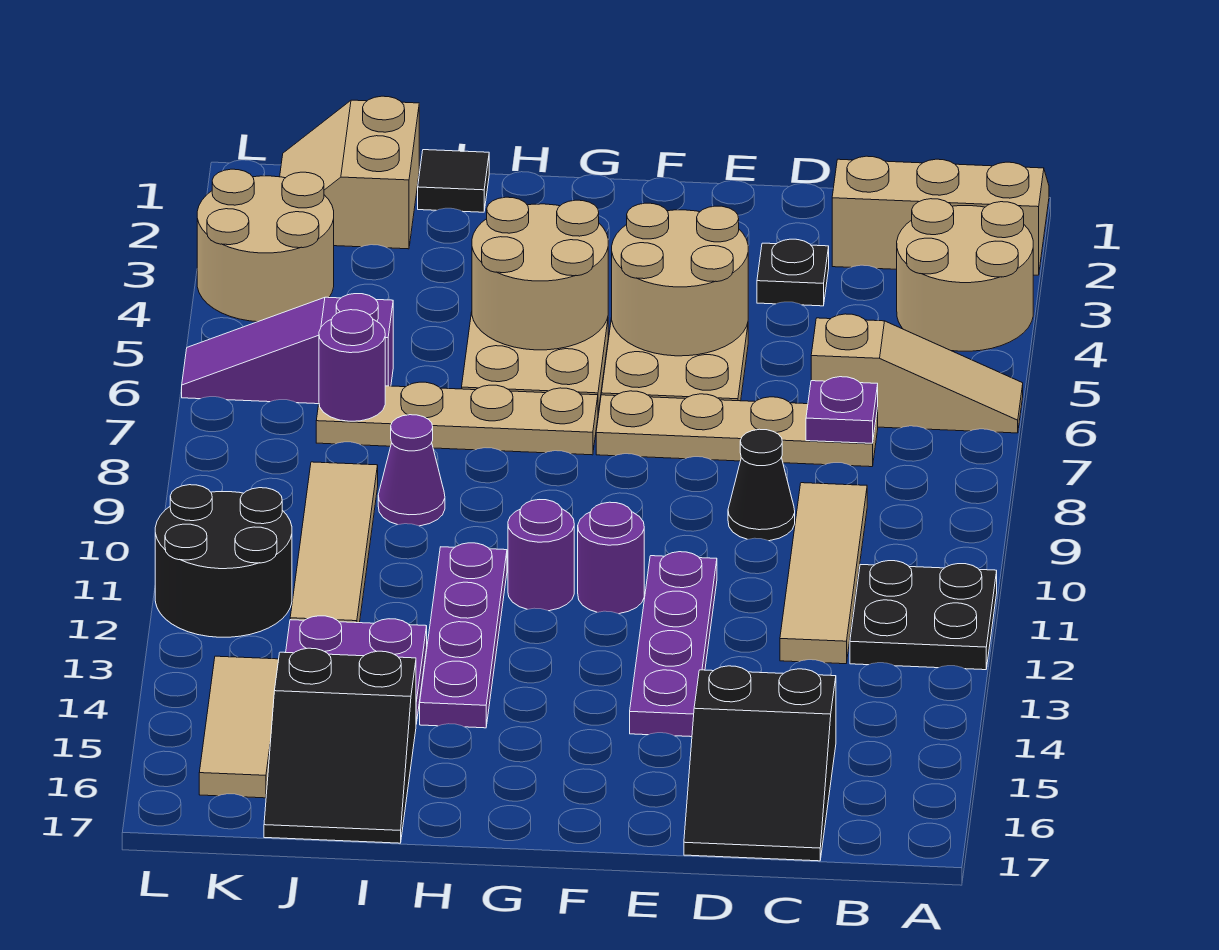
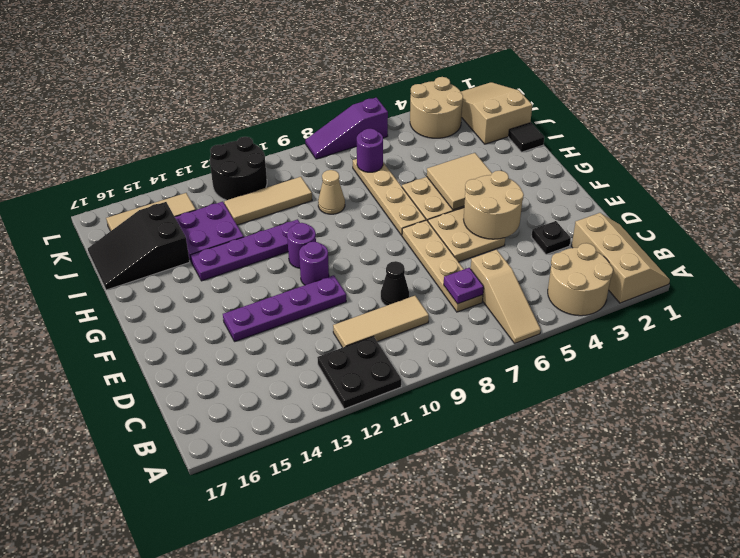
tan tile C9:C12 level 1 -> tan tile C9:C11 level 1
black slope C15:D17 level 1 top 15 -> none
tan round brick G4:H5 level 2 -> tan tile G4:H5 level 2
purple cone I9 level 1 -> tan cone I9 level 1
tan slope J1:K2 level 1 top J -> tan slope J1:L2 level 1 top J
purple slope J6:L6 level 1 top J -> purple slope L6:L8 level 1 top 6
tan tile J9:J12 level 1 -> tan tile J10:J12 level 1

